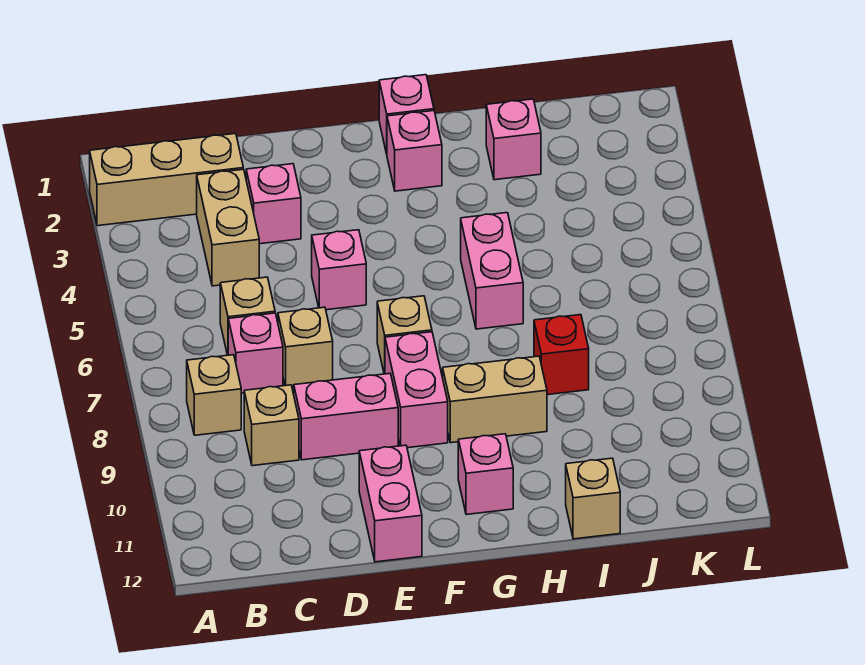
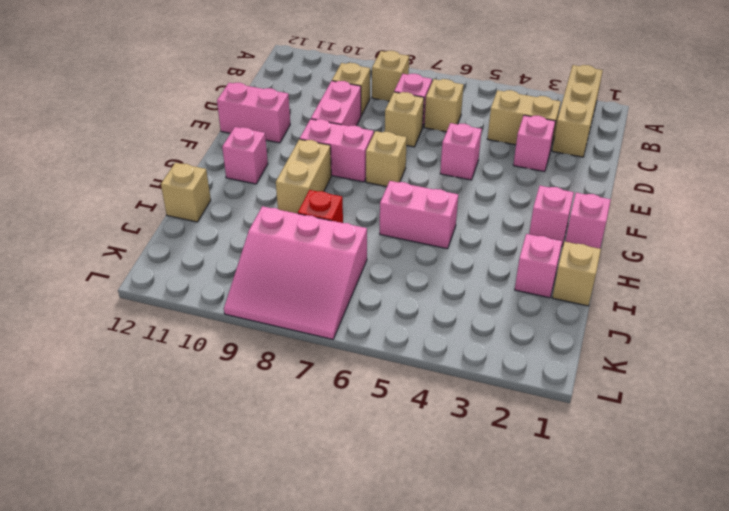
none -> tan brick I1 level 1
none -> pink slope J7:L9 level 1 top J

